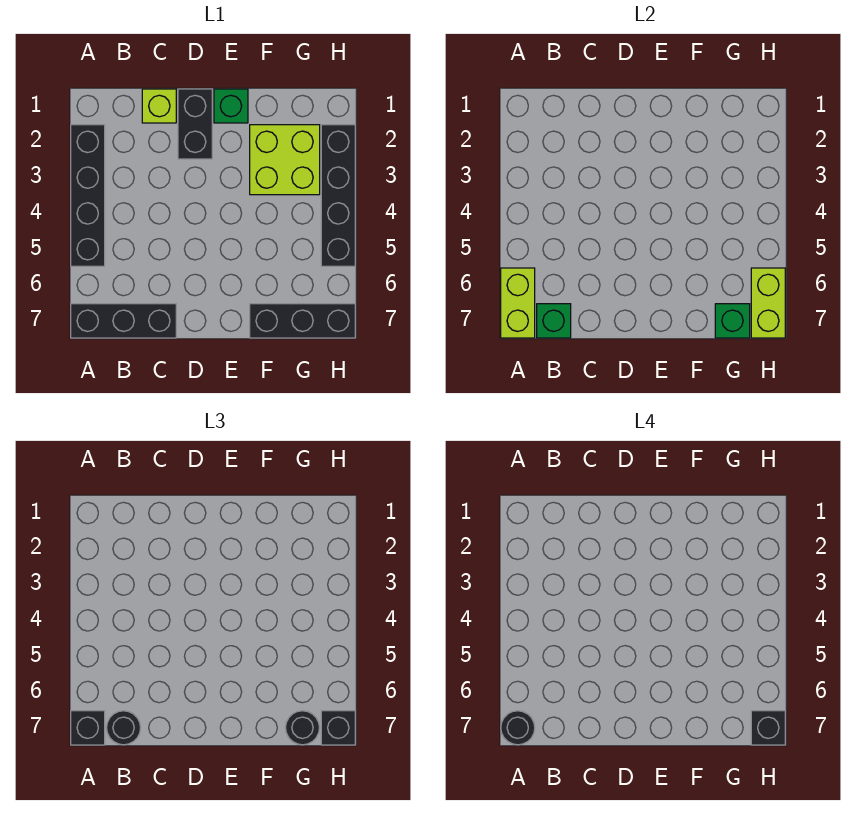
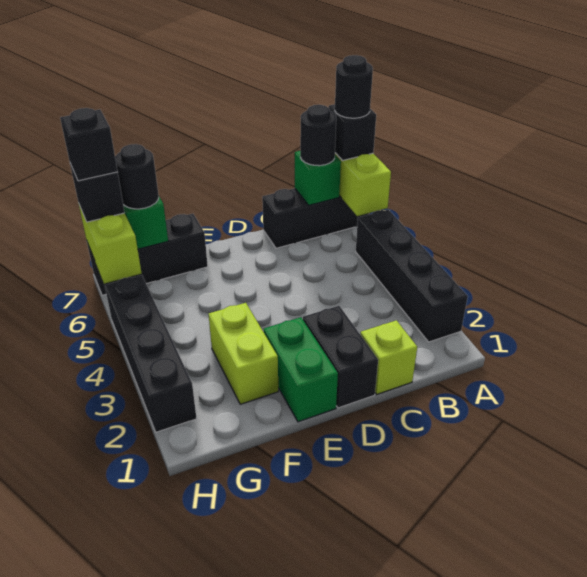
green brick E1 level 1 -> green brick E1:E2 level 1
lime brick F2:G3 level 1 -> lime brick F2:F3 level 1

